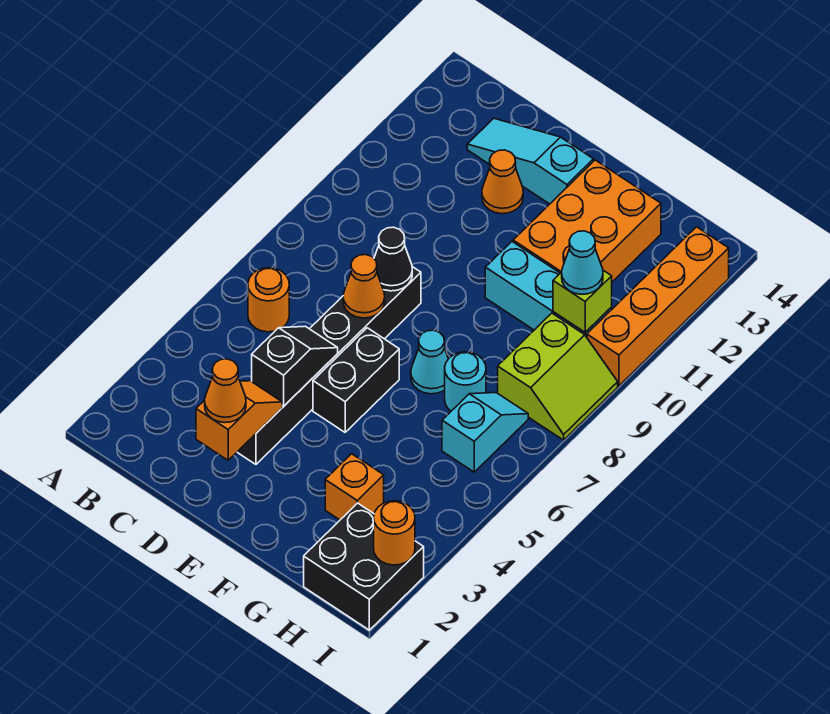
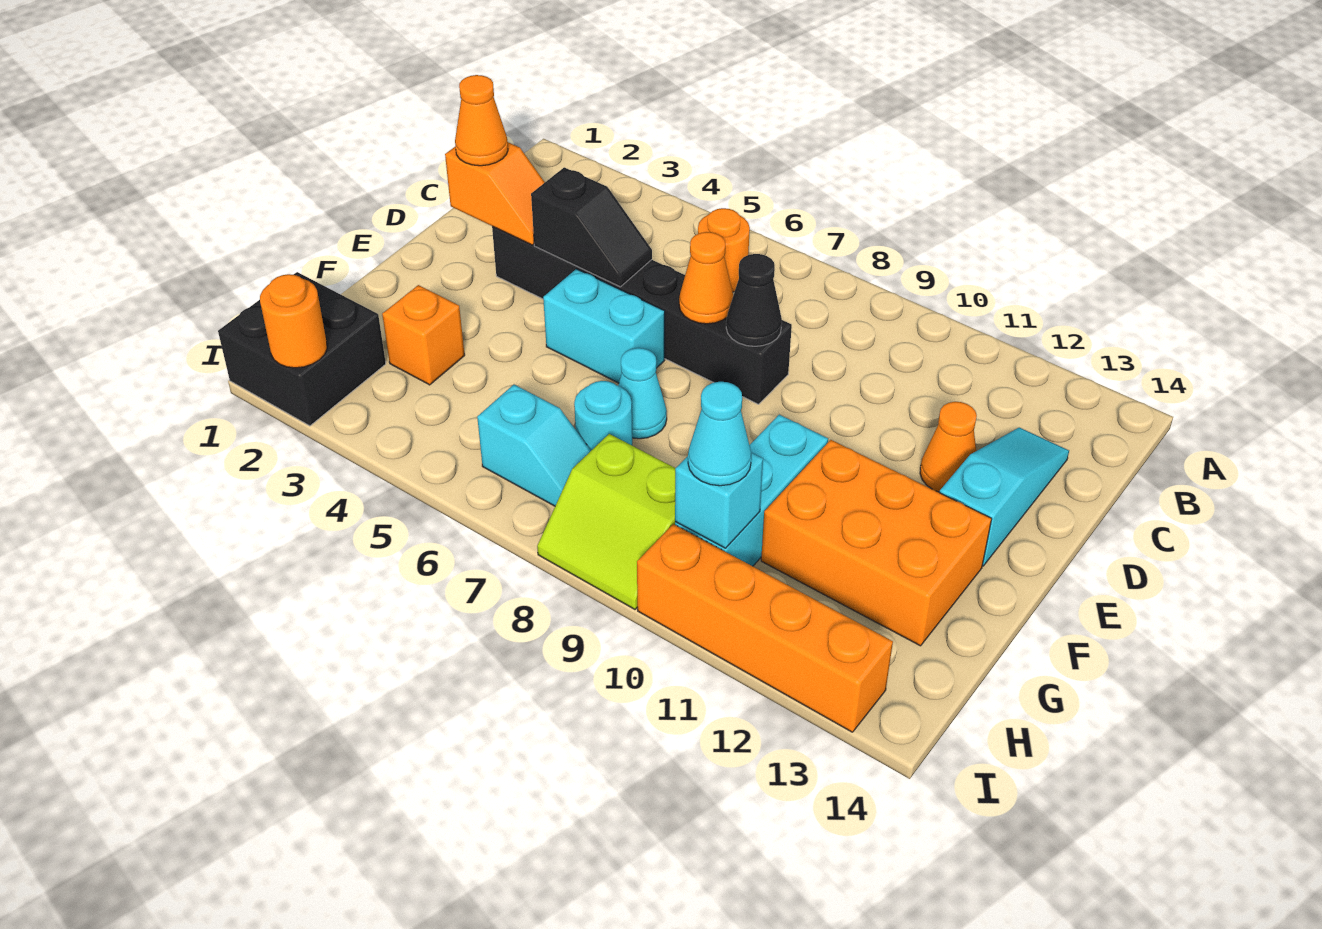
black brick E5:E6 level 1 -> cyan brick E5:E6 level 1
lime brick H10 level 2 -> cyan brick H10 level 2

